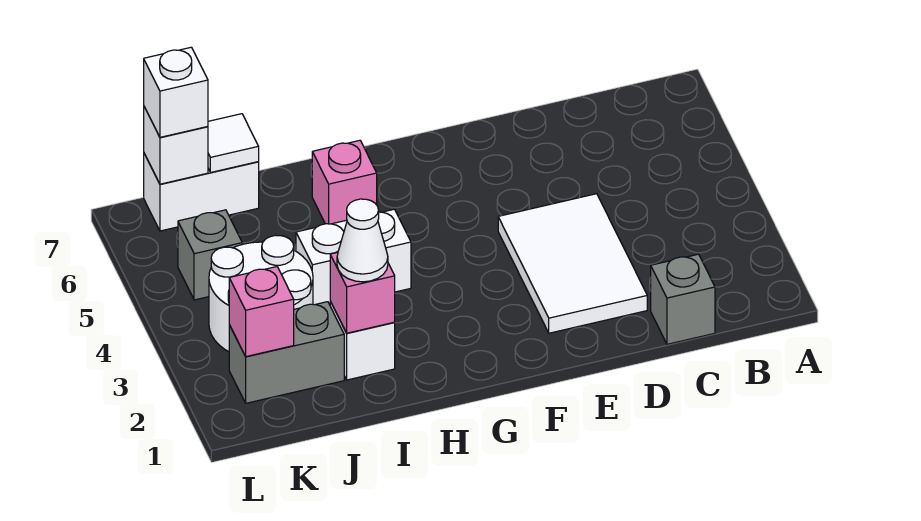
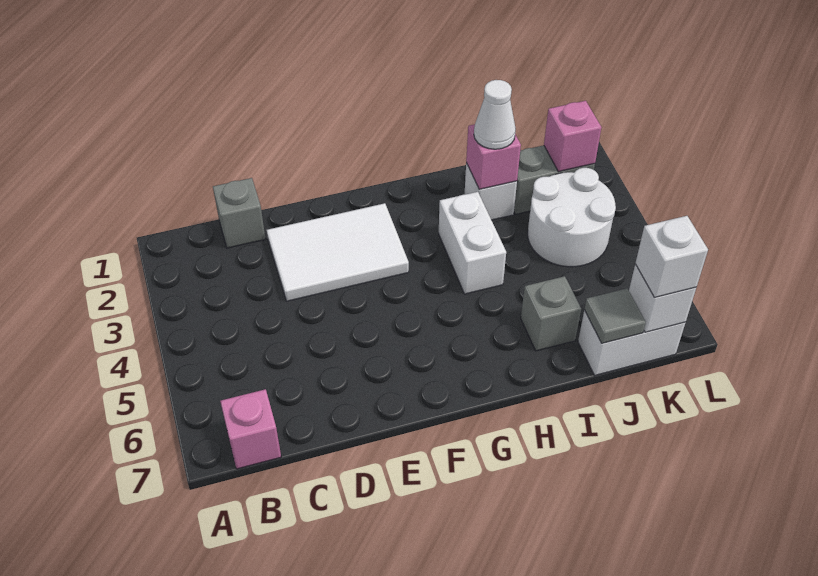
white tile D2:E4 level 1 -> white tile D2:F3 level 1
white brick H4:I4 level 1 -> white brick H3:H4 level 1
pink brick H6 level 1 -> pink brick B7 level 1
white tile J7 level 2 -> grey tile J7 level 2
grey brick K5 level 1 -> grey brick I6 level 1

